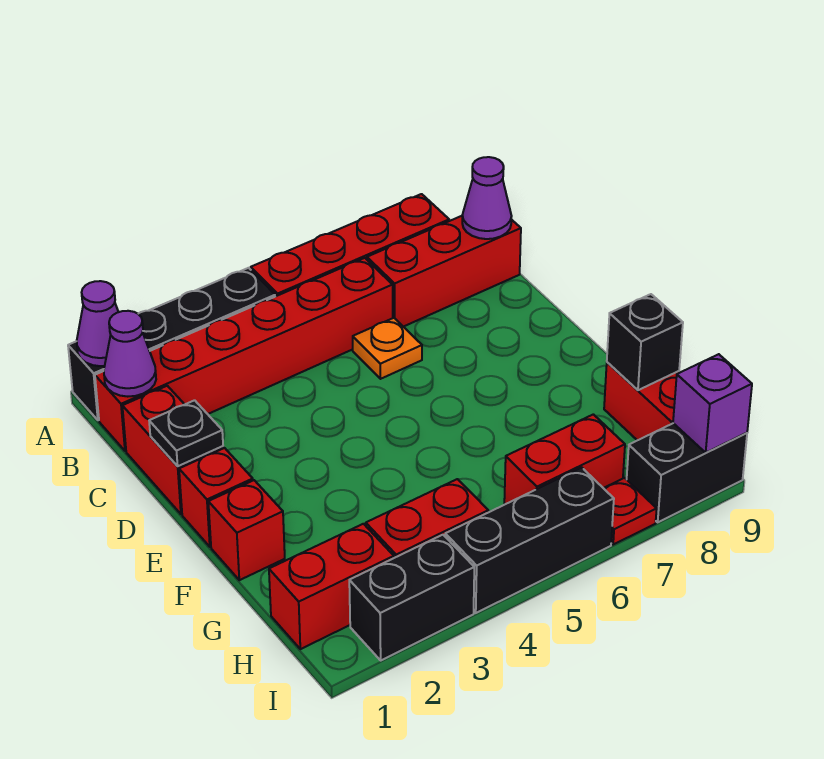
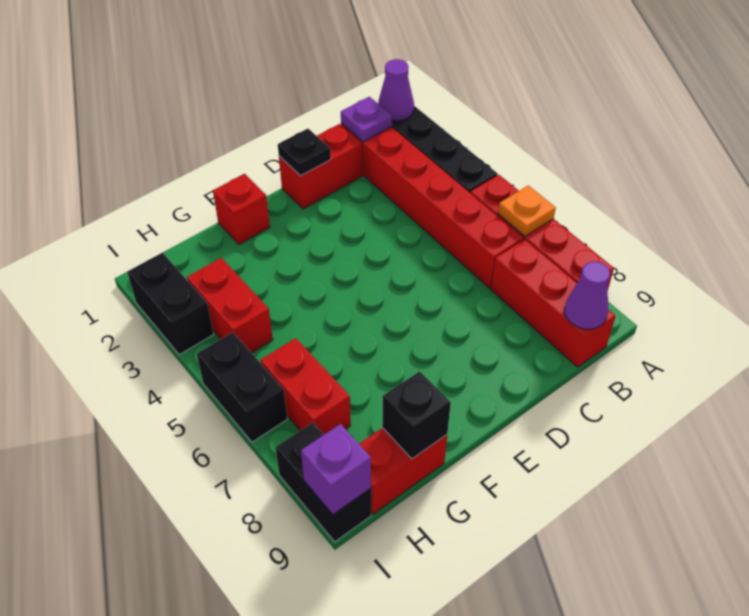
purple cone B1 level 2 -> purple plate B1 level 2
orange plate C6 level 1 -> orange plate A6 level 2
red brick E1 level 1 -> none
red brick H1:H2 level 1 -> none
black brick I4:I6 level 1 -> black brick I5:I6 level 1
red plate I7 level 1 -> none

